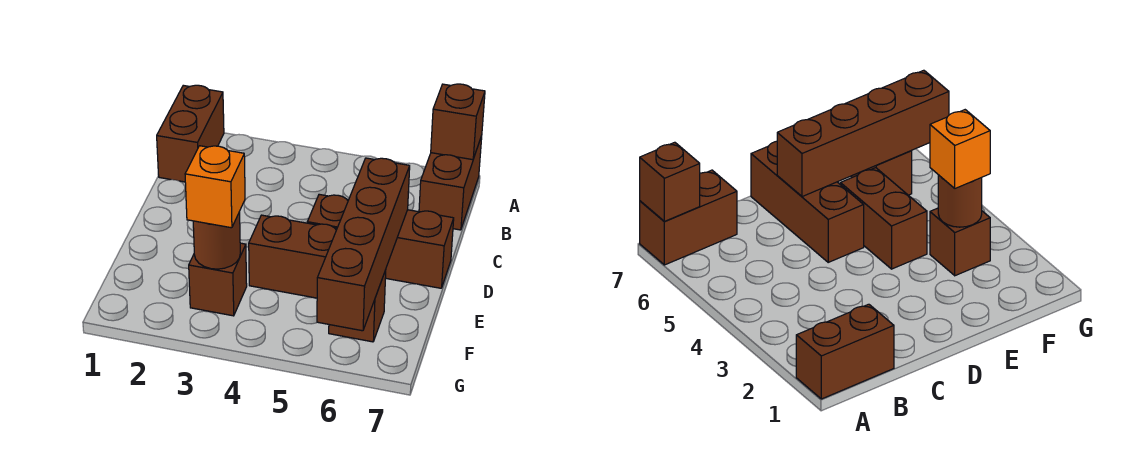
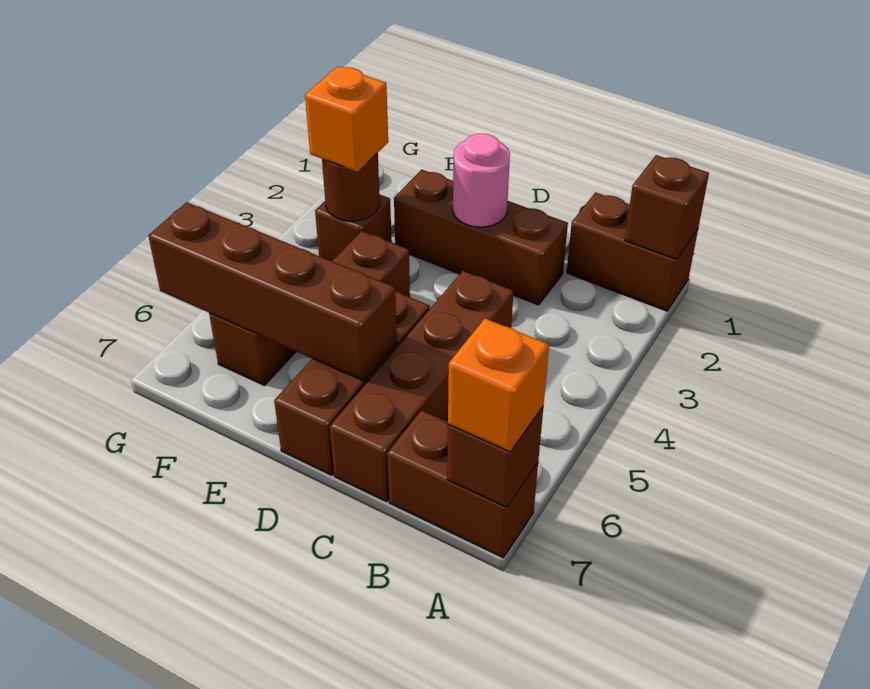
none -> brown brick A1 level 2
none -> orange brick A7 level 3
none -> brown brick C2:E2 level 1
none -> brown brick C4:C7 level 1
none -> pink round brick D2 level 2

